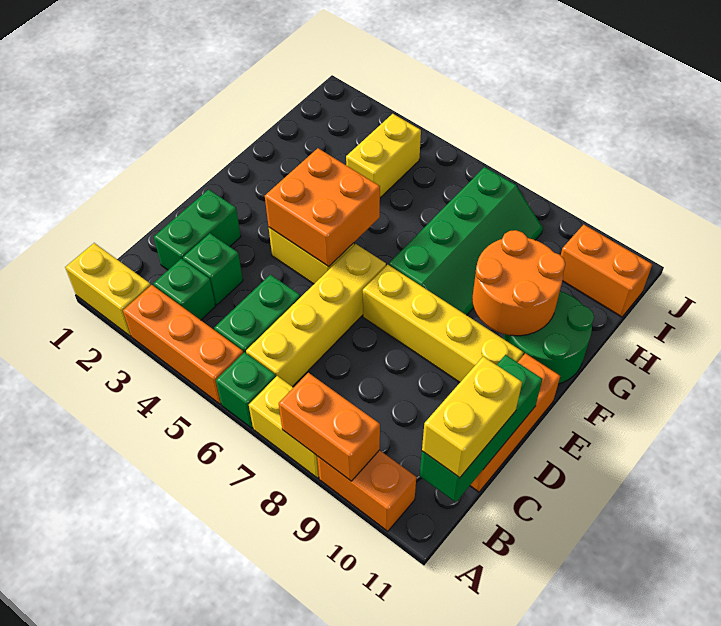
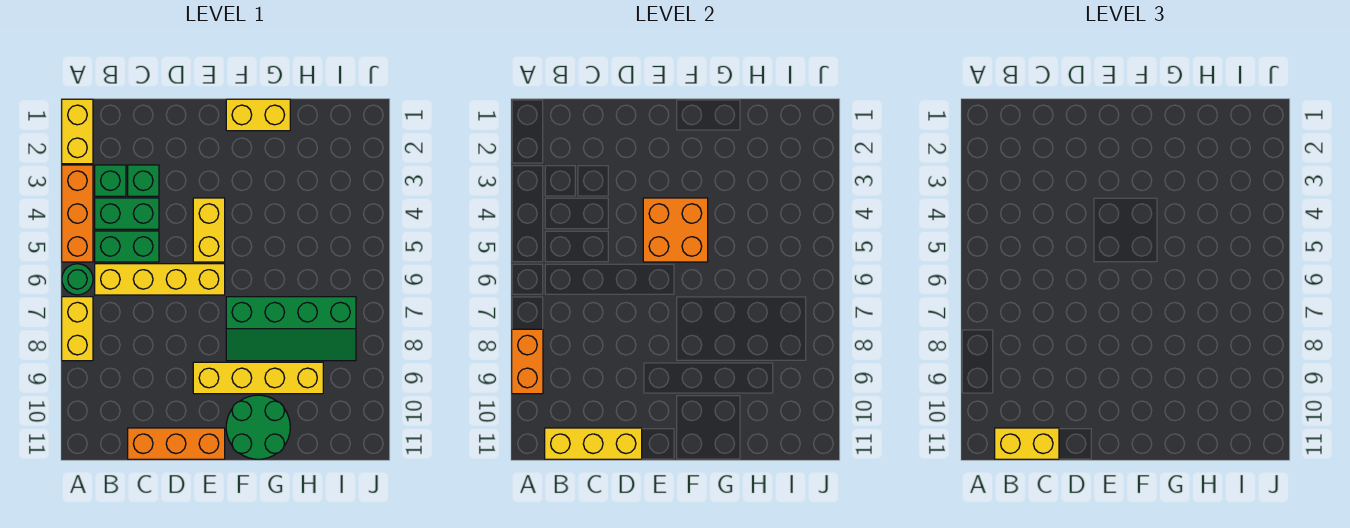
green brick A6 level 1 -> green round brick A6 level 1
orange brick A9:A10 level 1 -> none
green brick B11:D11 level 2 -> yellow brick B11:D11 level 2
green brick C2:D2 level 1 -> green brick B4:C4 level 1
yellow brick E7:E10 level 1 -> yellow brick E9:H9 level 1
orange round brick F9:G10 level 2 -> none
yellow brick H4:I4 level 1 -> yellow brick F1:G1 level 1
orange brick I10:I11 level 1 -> none

